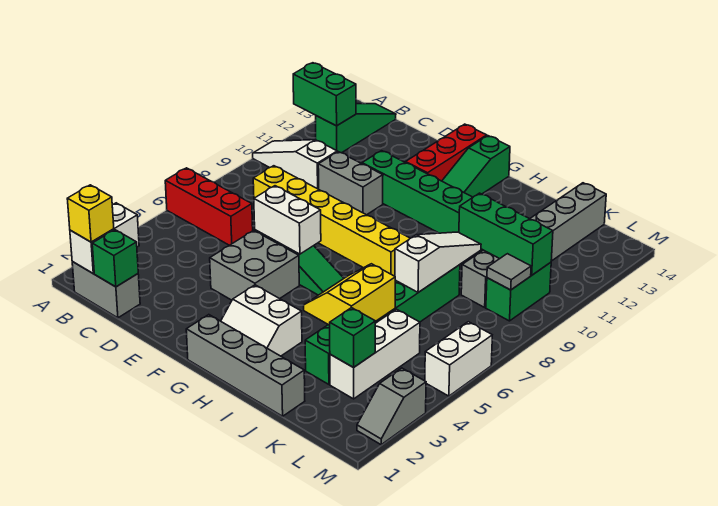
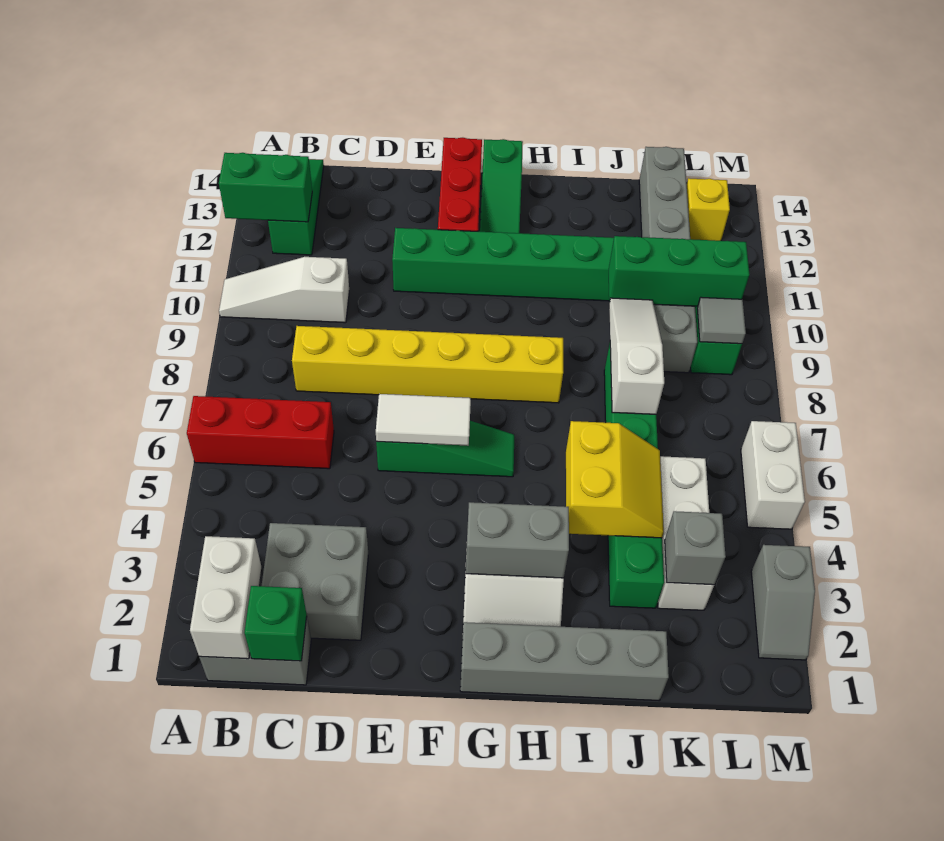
yellow brick B1 level 3 -> yellow brick L13 level 1
grey brick D10:E10 level 1 -> grey brick G3:H3 level 2
grey brick E4:F5 level 1 -> grey brick C2:D3 level 1
white brick E6:F6 level 2 -> white tile E6:F6 level 2
yellow slope I4:J5 level 2 top J -> yellow slope I4:J5 level 2 top I
green brick K3 level 2 -> grey brick K3 level 2

